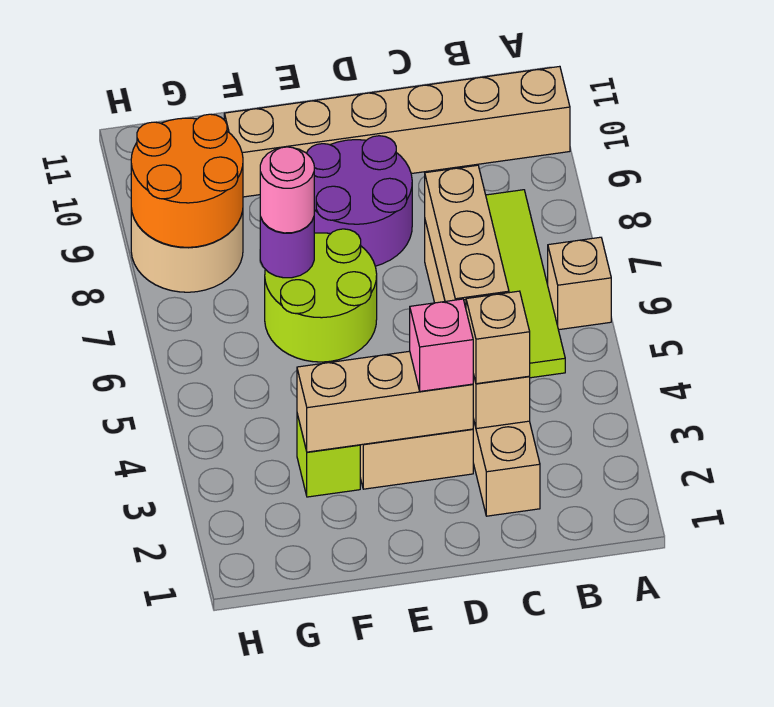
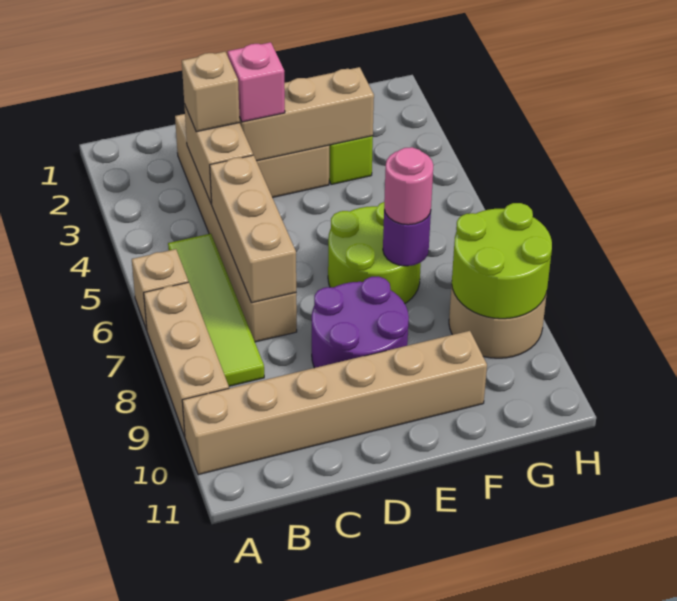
none -> tan brick A7:A9 level 1
orange round brick G8:H9 level 2 -> lime round brick G8:H9 level 2

